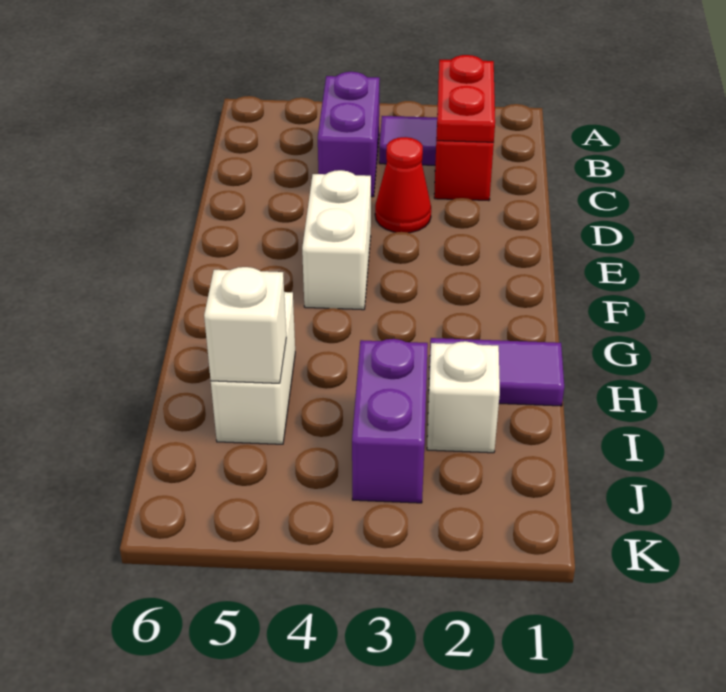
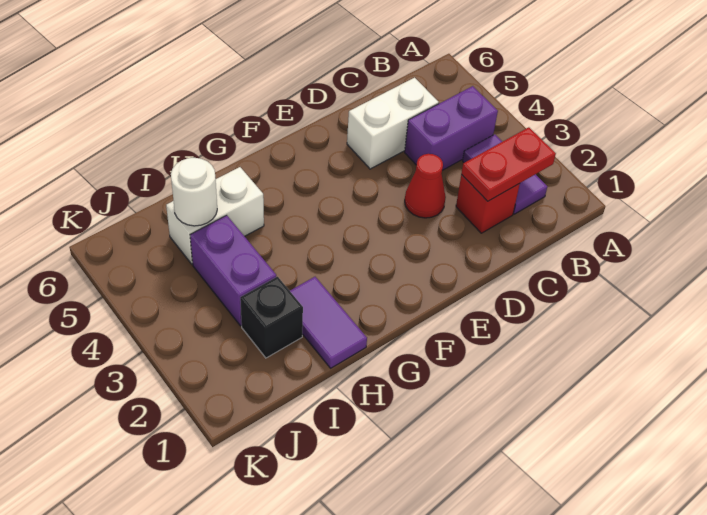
white brick E4:F4 level 1 -> white brick C5:D5 level 1
white brick I2 level 1 -> black brick I2 level 1
purple brick I3:J3 level 1 -> purple brick I3:I4 level 1
white brick I5 level 2 -> white round brick I5 level 2

